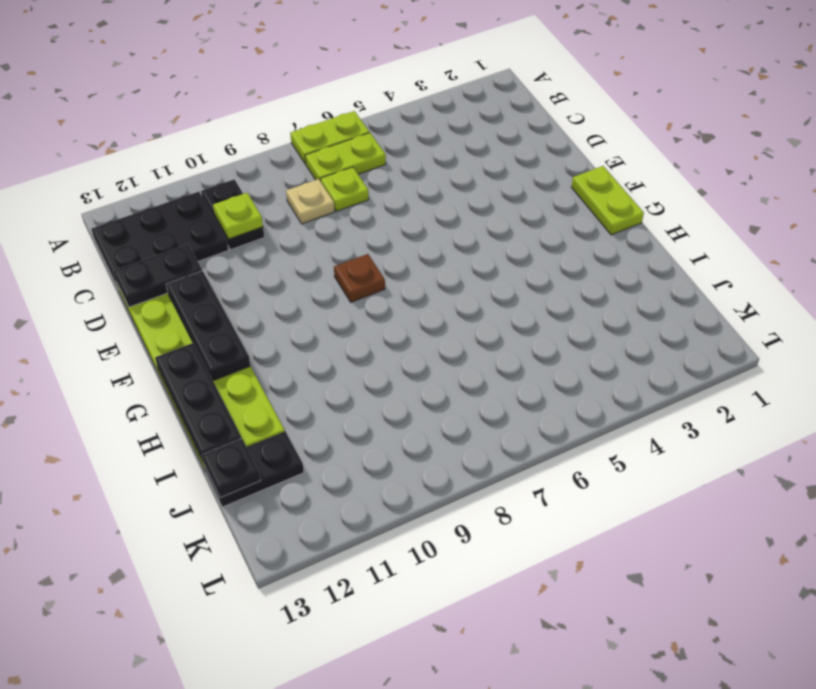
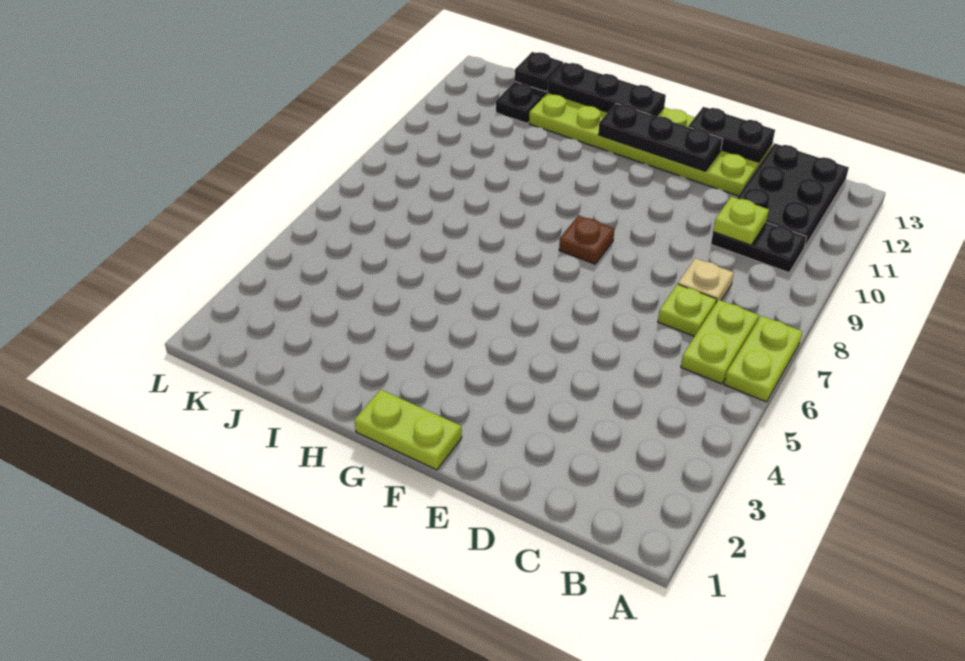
black plate D12:D13 level 2 -> black plate D13:E13 level 2

